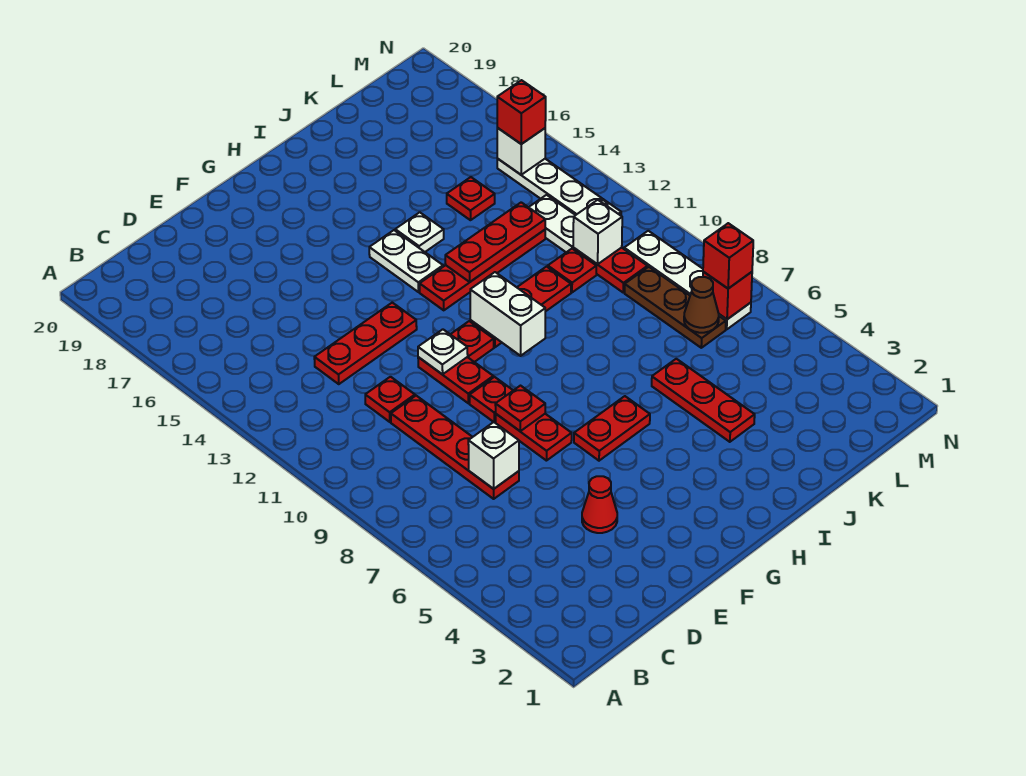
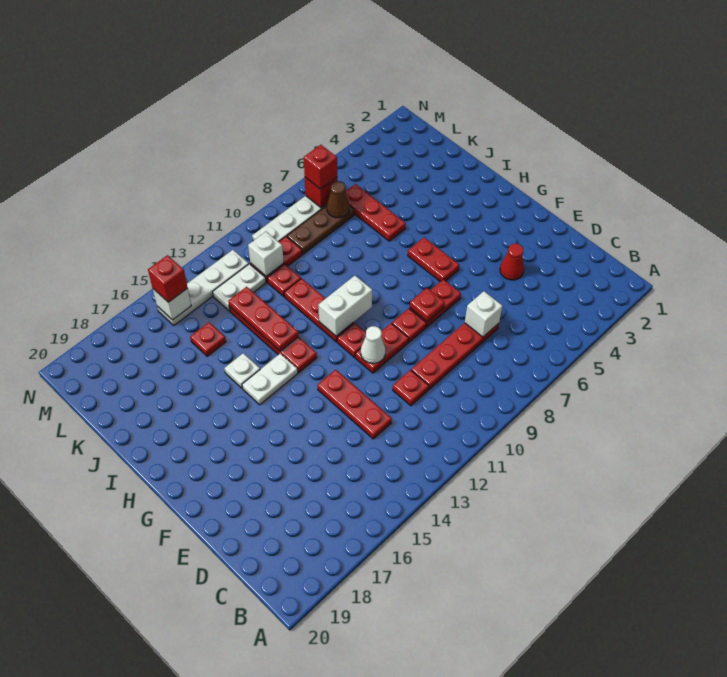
white plate F11 level 2 -> white cone F11 level 2
red plate J4:J6 level 1 -> red plate J6:L6 level 1

